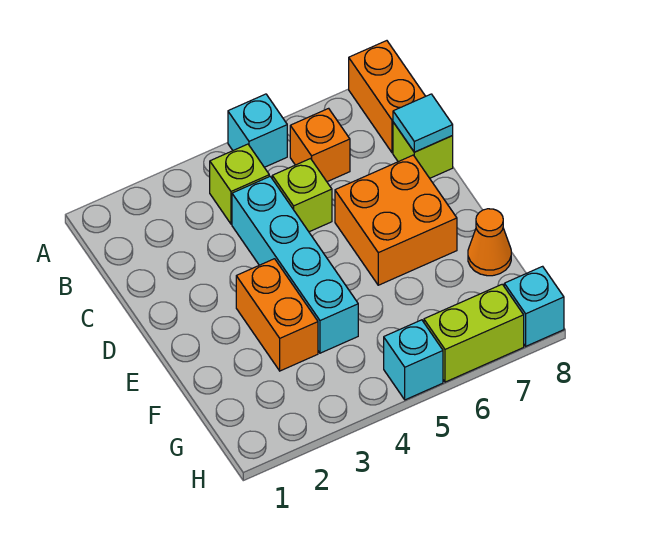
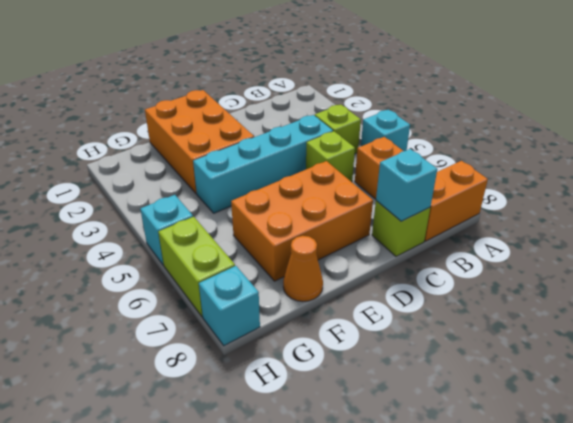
cyan tile C8 level 2 -> cyan brick C8 level 2
orange brick D6:E7 level 1 -> orange brick D6:F7 level 1
orange brick E3:F3 level 1 -> orange brick E1:F3 level 1

